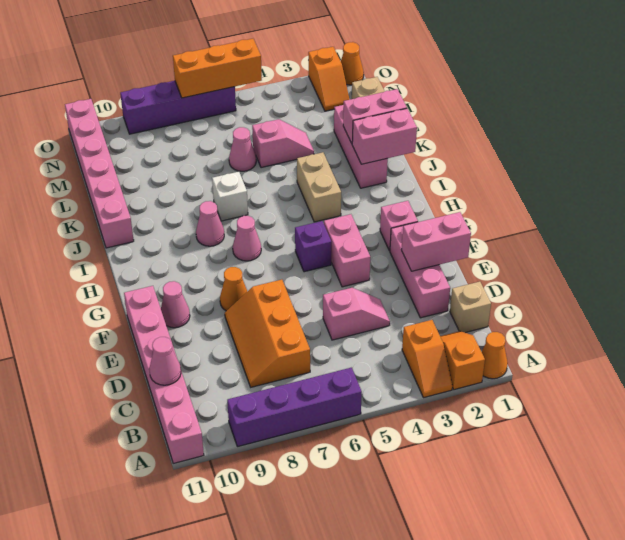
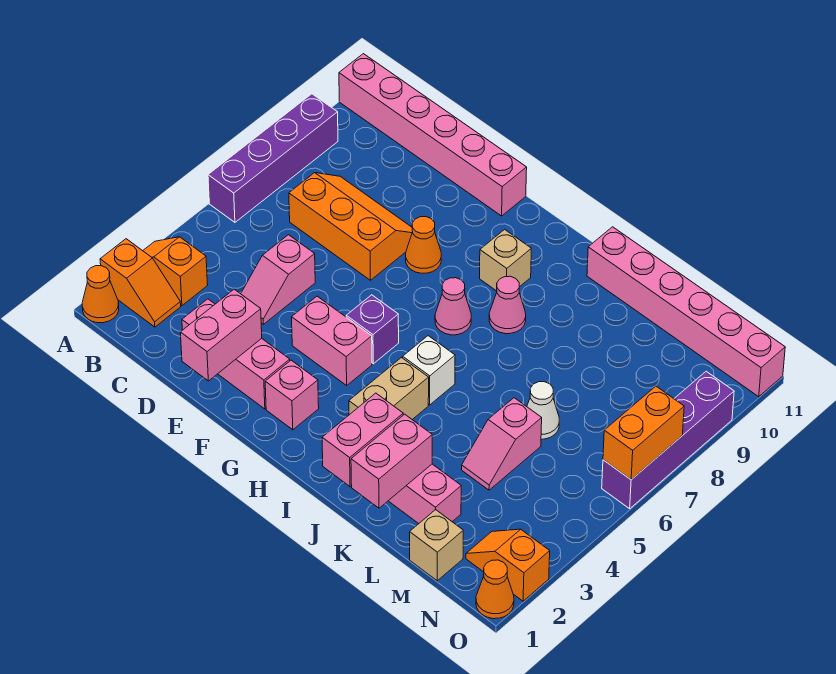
tan brick C1 level 1 -> tan brick H9 level 1
pink cone C11 level 2 -> none
pink cone F10 level 1 -> none
tan brick I4:J4 level 1 -> tan brick I3:I4 level 1
white brick J7 level 1 -> white brick I5 level 1
pink cone L6 level 1 -> white cone L6 level 1
orange brick O5:O7 level 2 -> orange brick O6:O7 level 2

